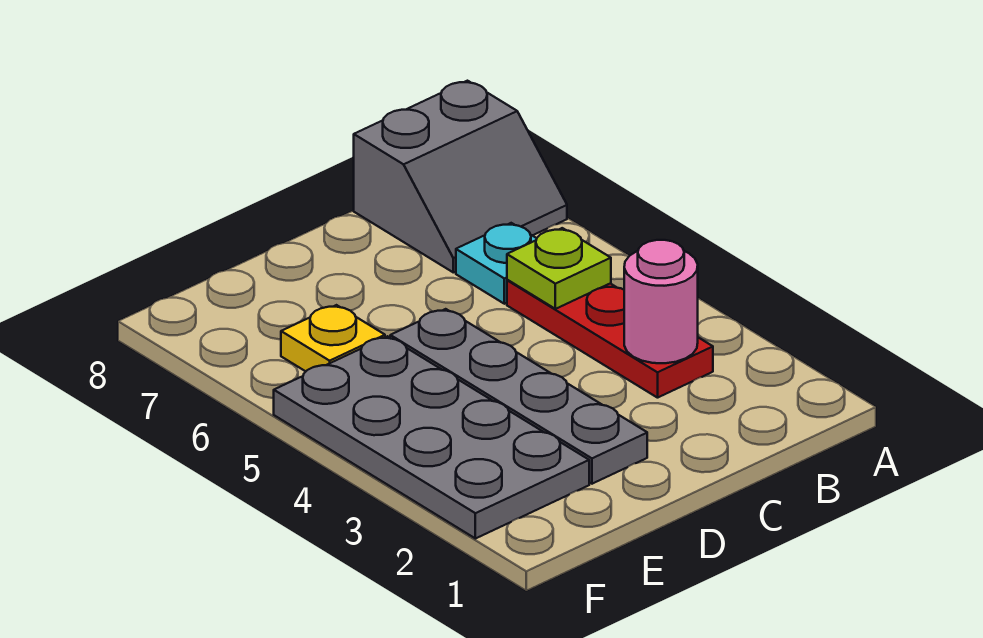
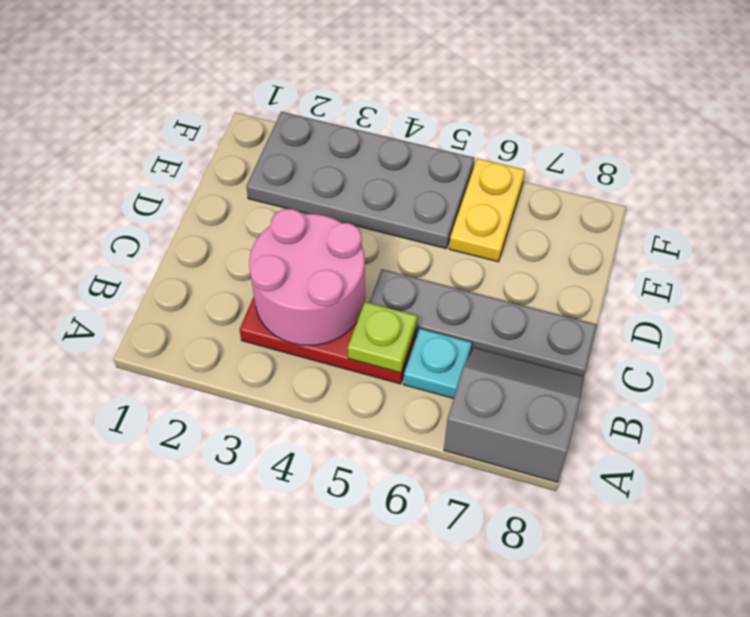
grey slope A7:B8 level 1 top 8 -> grey slope A7:B8 level 1 top A
pink round brick B3 level 2 -> pink round brick B3:C4 level 2
grey plate D2:D5 level 1 -> grey plate C5:C8 level 1
yellow plate E6 level 1 -> yellow plate E6:F6 level 1

